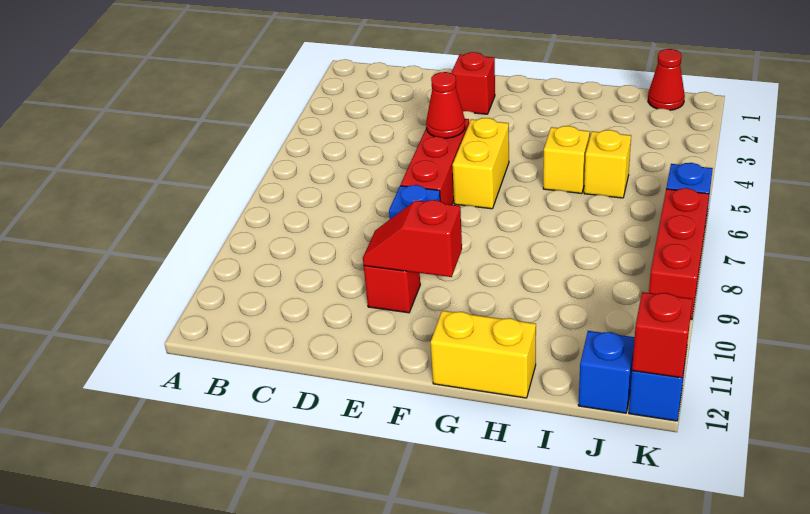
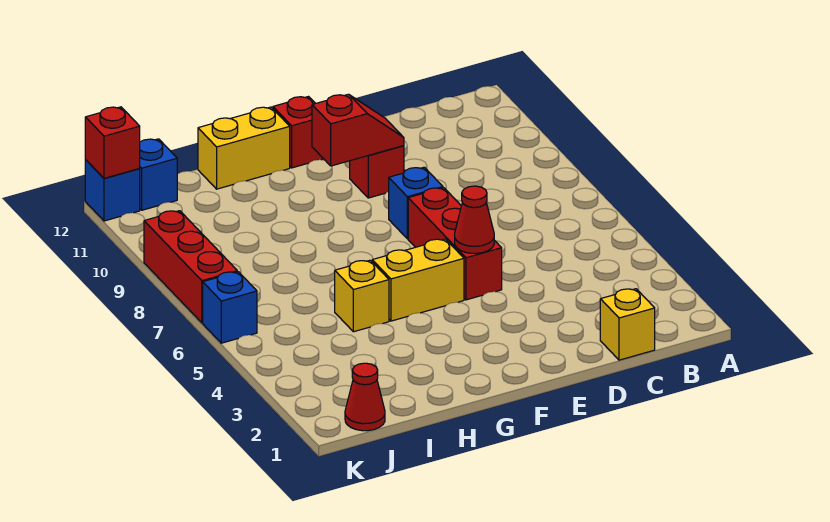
red brick E2 level 1 -> red brick F12 level 1
yellow brick F5:F6 level 1 -> yellow brick F5:G5 level 1
yellow brick I5 level 1 -> yellow brick C1 level 1

